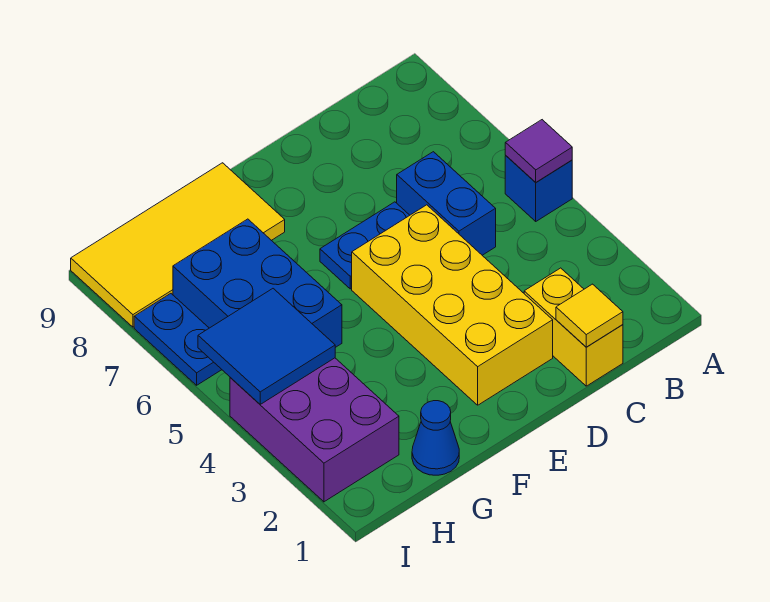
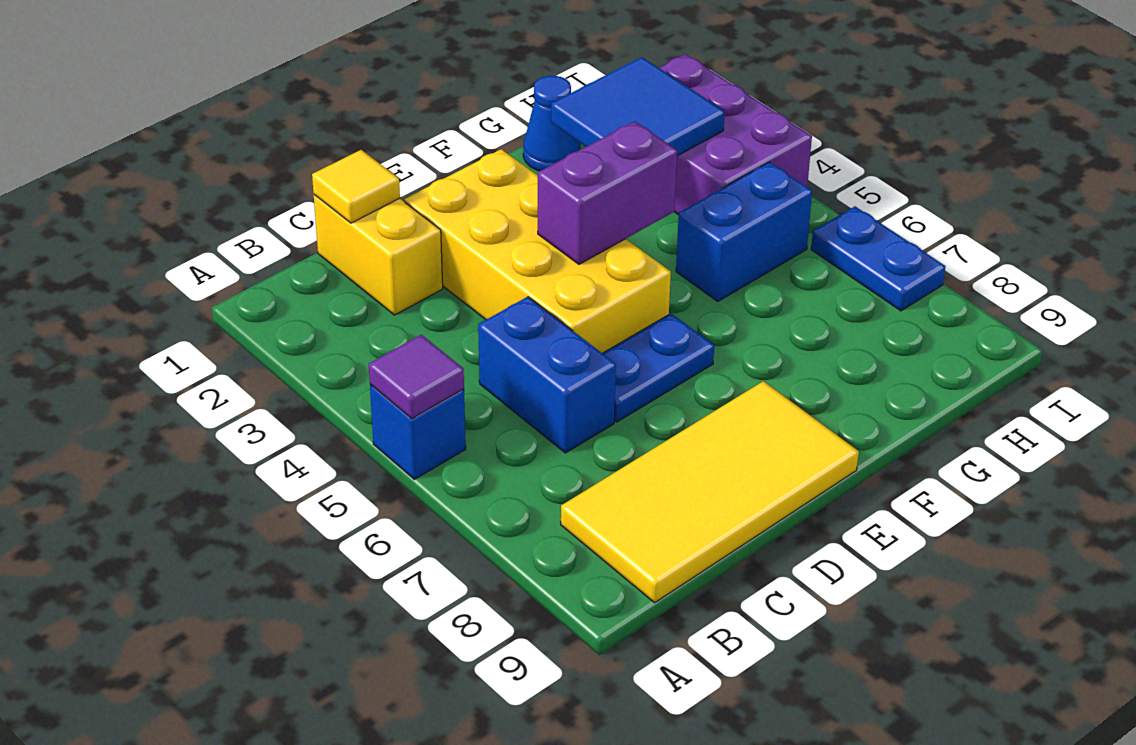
none -> purple brick E4:F4 level 2
yellow tile F8:I9 level 1 -> yellow tile B8:E9 level 1
blue brick G5:H7 level 1 -> blue brick G5:H5 level 1
blue tile H4:I5 level 2 -> blue tile G2:H3 level 2

